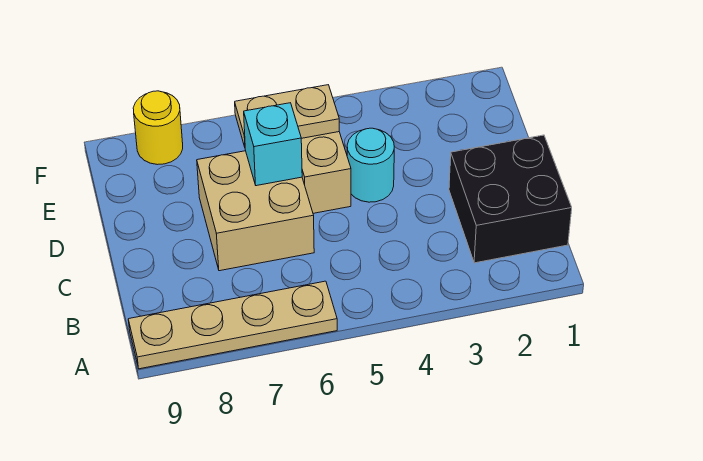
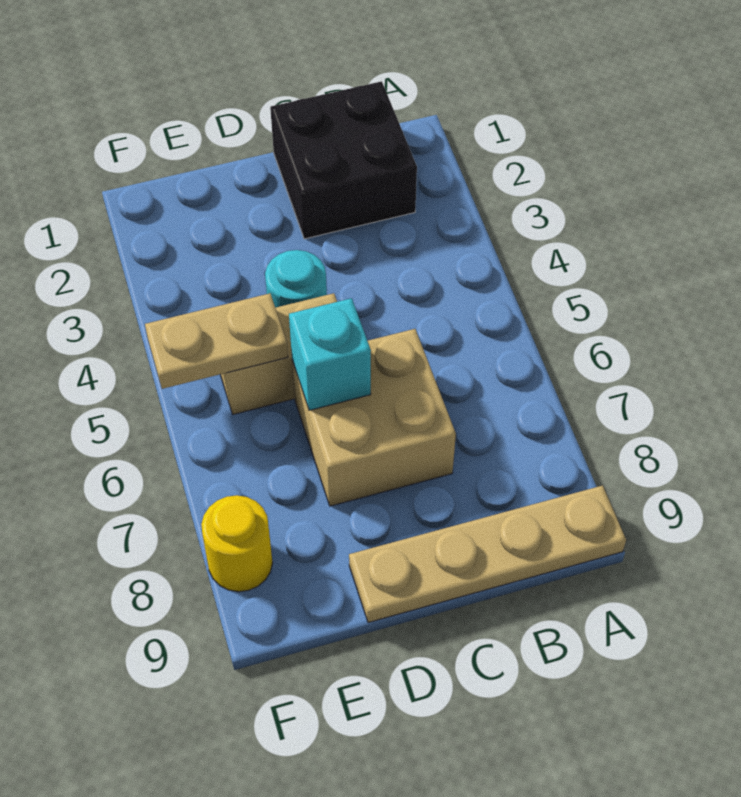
tan plate A6:A9 level 1 -> tan plate A9:D9 level 1
tan plate E5:E6 level 2 -> tan plate E5:F5 level 2

